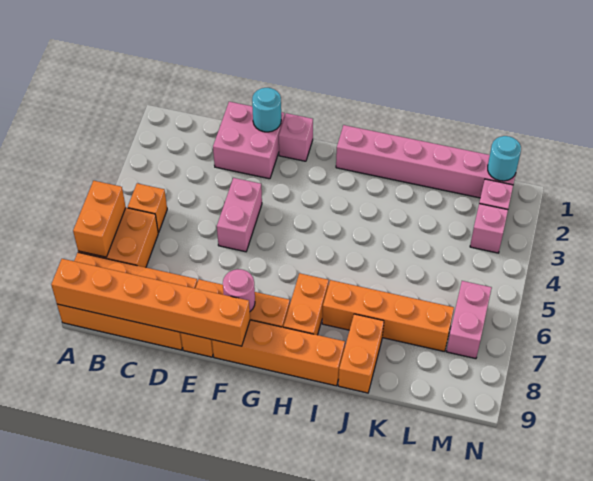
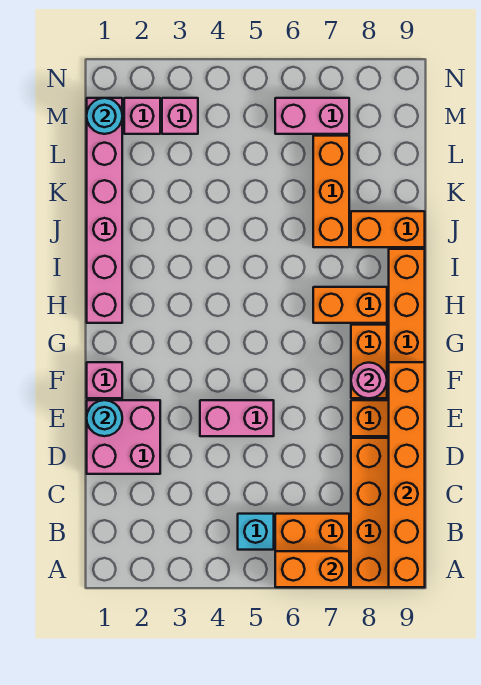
orange brick B5 level 1 -> cyan brick B5 level 1
orange brick I7:L7 level 1 -> orange brick J7:L7 level 1

